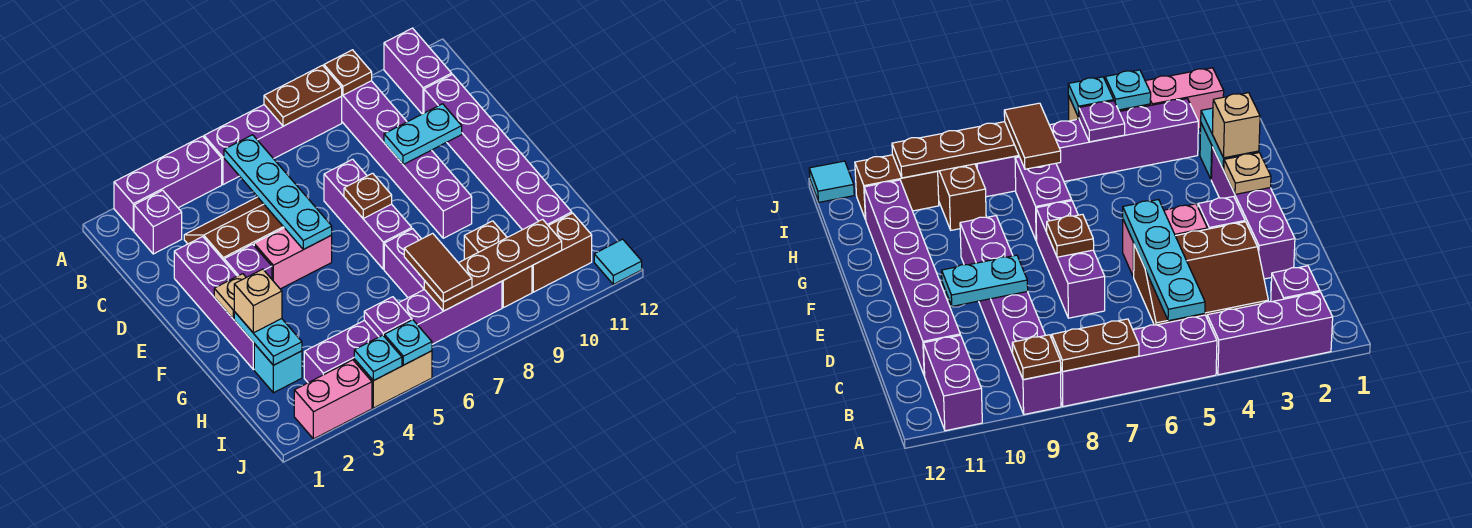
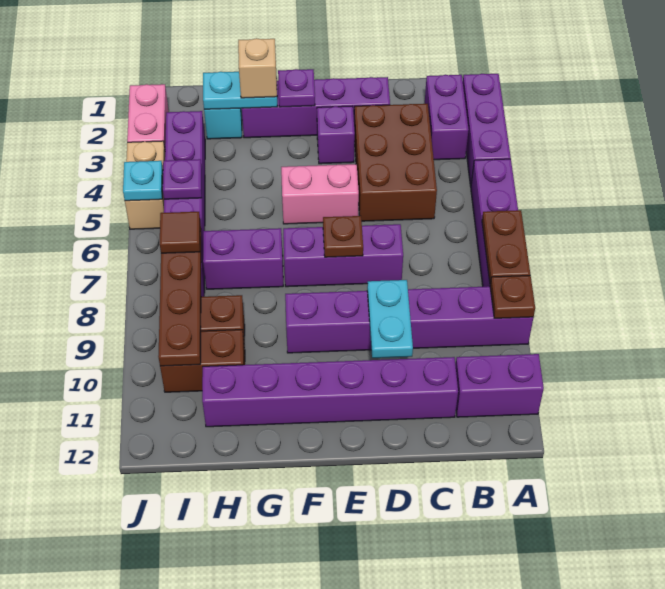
purple brick B2 level 1 -> purple brick B2:B3 level 1
cyan plate B5:E5 level 2 -> none
brown slope C3:D5 level 1 top D -> brown brick C3:D5 level 1
pink brick E4:E5 level 1 -> pink brick E5:F5 level 1
tan plate F2 level 2 -> purple plate F2 level 2
brown tile H7:I7 level 3 -> brown tile I7 level 3
brown brick I10:I11 level 1 -> brown brick H10:I10 level 1
cyan plate J4 level 2 -> none
cyan tile J12 level 1 -> none

